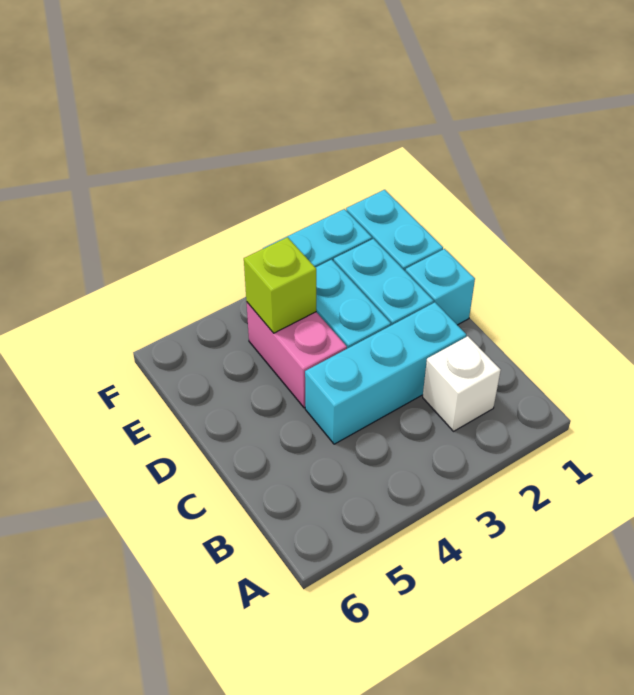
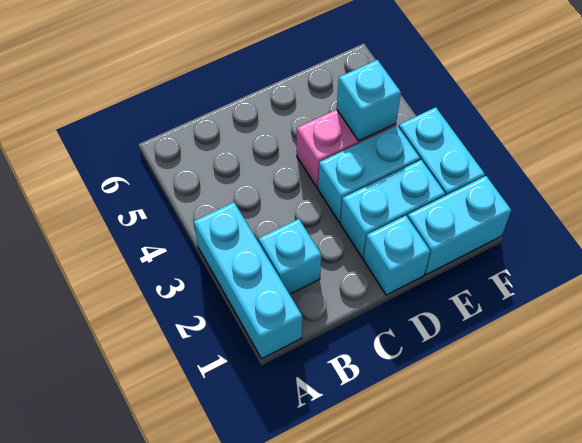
white brick B2 level 1 -> cyan brick B2 level 1
cyan brick C2:C4 level 1 -> cyan brick A1:A3 level 1
lime brick E4 level 2 -> cyan brick E4 level 2

